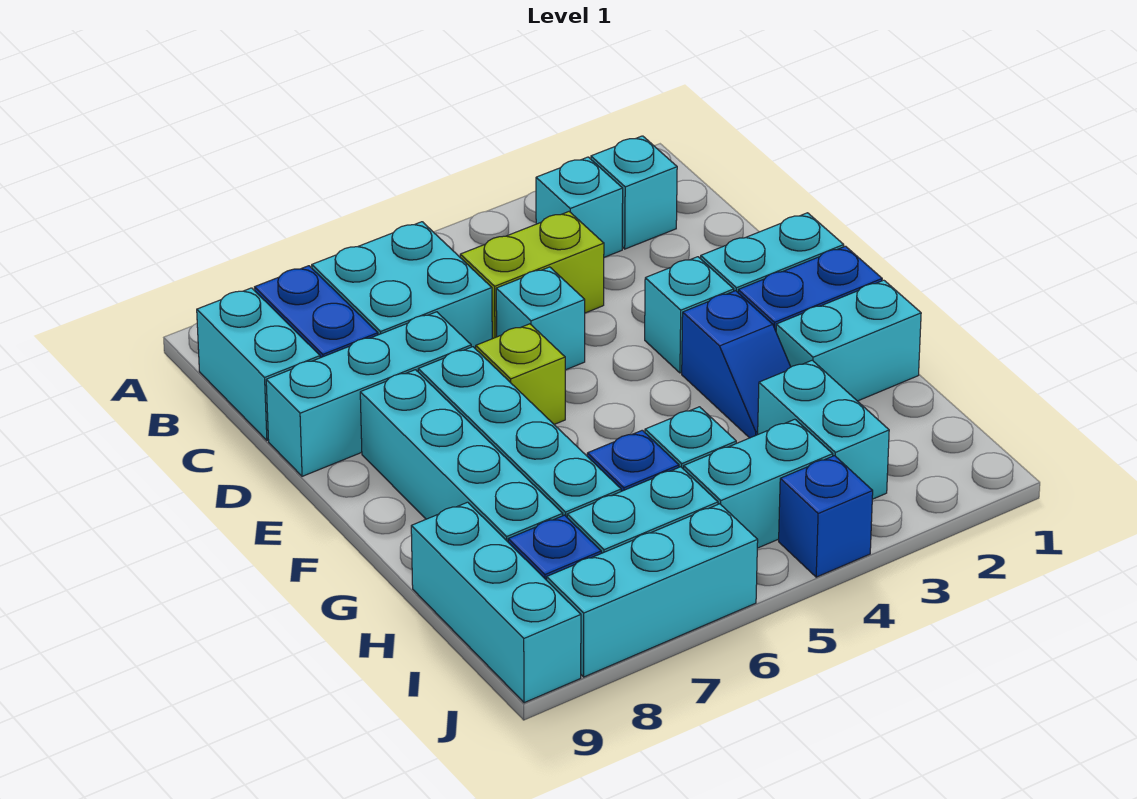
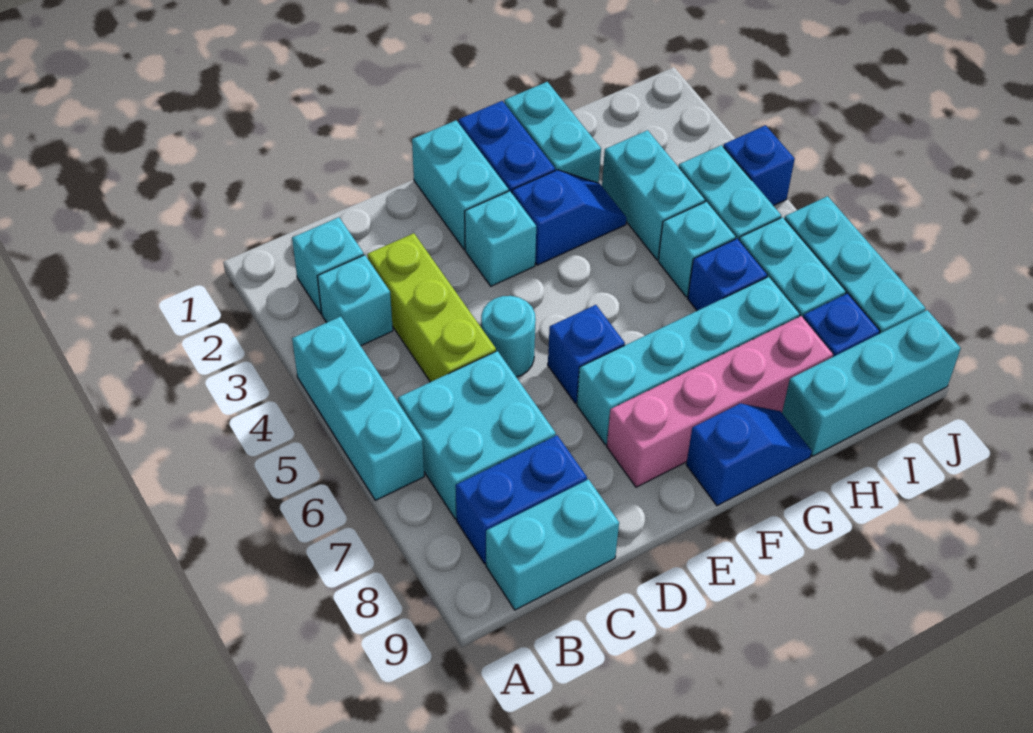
lime brick C4:C5 level 1 -> lime brick C3:C5 level 1
cyan brick D5 level 1 -> cyan round brick D5 level 1
cyan brick D7:D9 level 1 -> cyan brick A4:A6 level 1
lime brick E6 level 1 -> blue brick E6 level 1
cyan brick E8:H8 level 1 -> pink brick E8:H8 level 1
none -> blue slope F9:G9 level 1 top F
cyan brick H3:I3 level 1 -> cyan brick H3:H4 level 1

